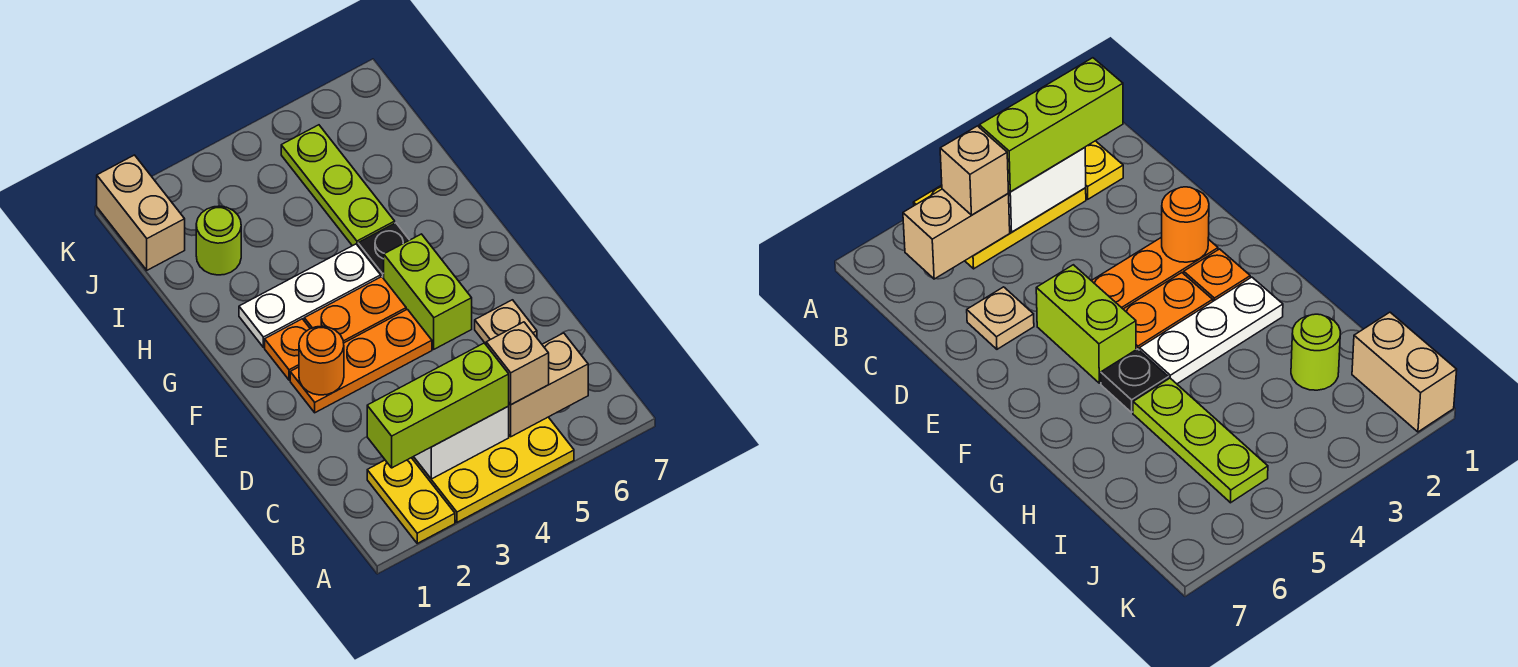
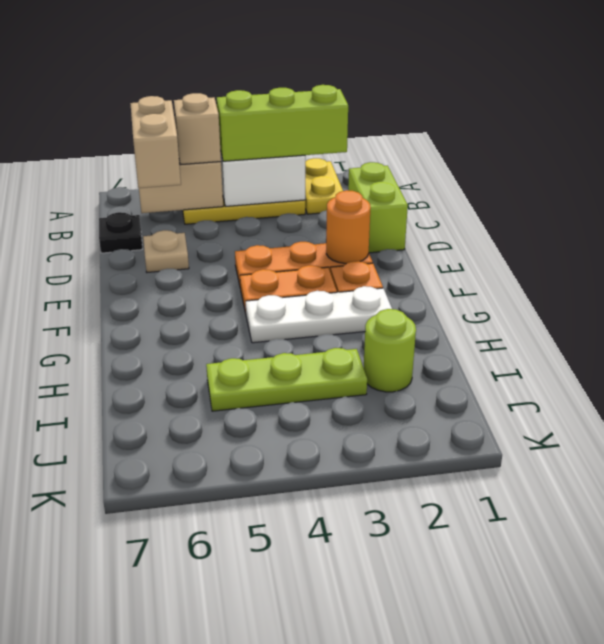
lime brick E5:F5 level 1 -> lime brick C1:D1 level 1
black plate G5 level 1 -> black plate C7 level 1
lime plate H5:J5 level 1 -> lime plate I3:I5 level 1
tan brick J1:K1 level 1 -> tan brick B6:C6 level 3

